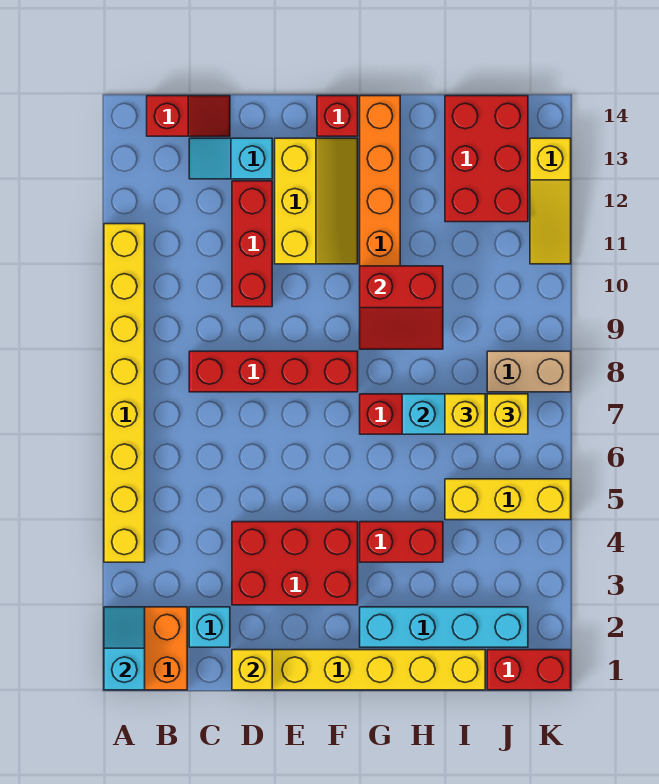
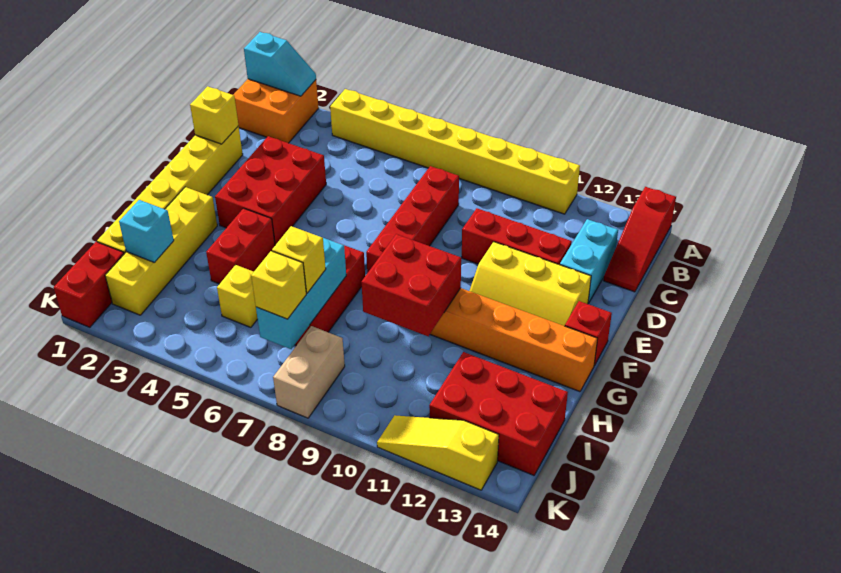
red slope B14:C14 level 1 top B -> red slope A14:C14 level 1 top A
cyan brick C2 level 1 -> cyan brick I2 level 2
cyan slope C13:D13 level 1 top D -> cyan brick C13:D13 level 1
cyan brick G2:J2 level 1 -> yellow brick G2:J2 level 1
red slope G9:H10 level 2 top 10 -> red brick G9:H10 level 2
yellow brick I5:K5 level 1 -> yellow brick I5 level 1

